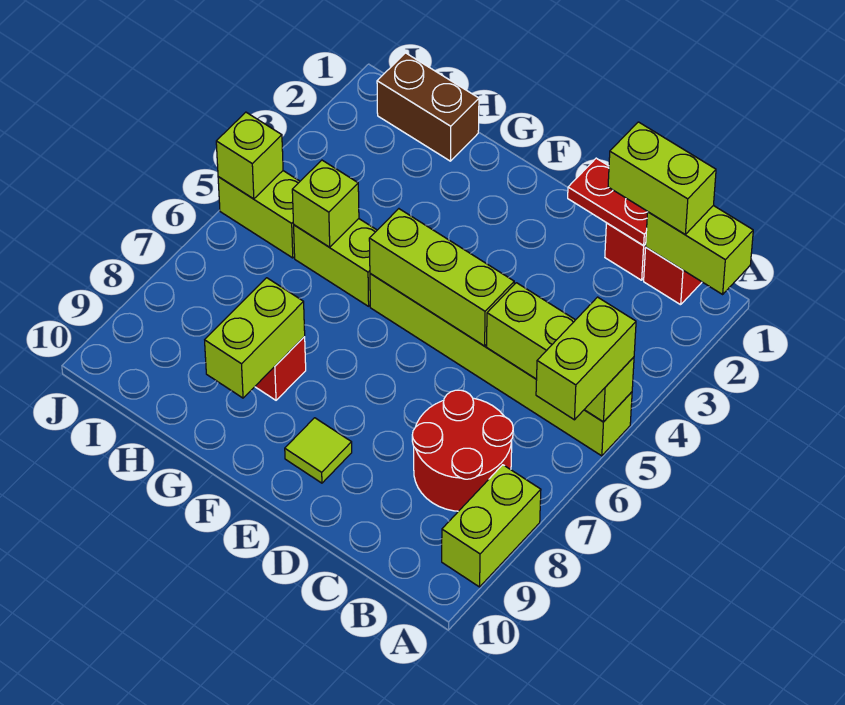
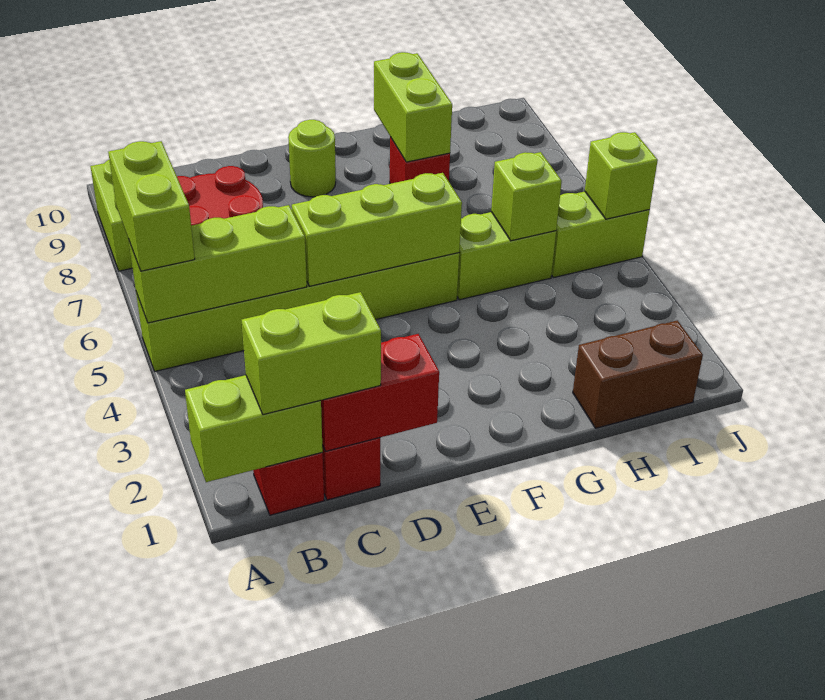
red plate C1:D1 level 2 -> red brick C1:D1 level 2
lime tile E9 level 1 -> lime round brick E9 level 1

